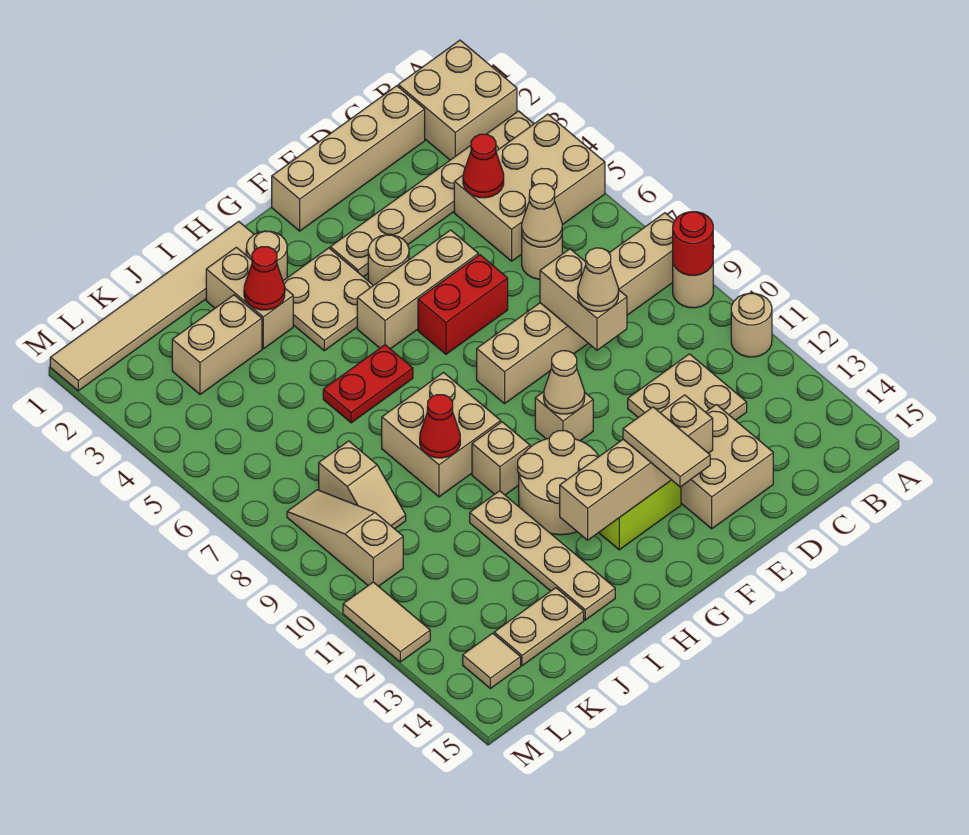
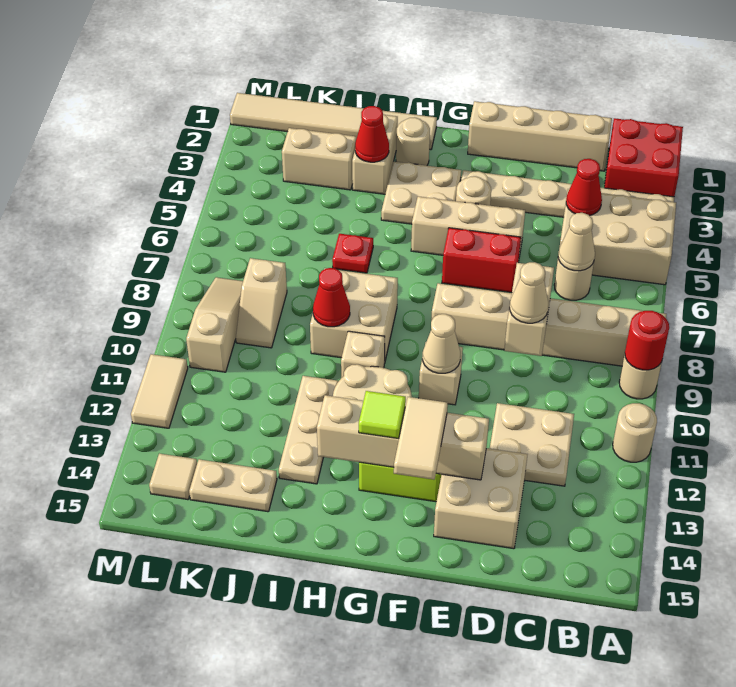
tan brick A1:B2 level 1 -> red brick A1:B2 level 1
none -> lime tile G13 level 3
red plate H6:I6 level 1 -> red plate I6 level 1
tan plate I11:I14 level 1 -> tan plate I11:I13 level 1

